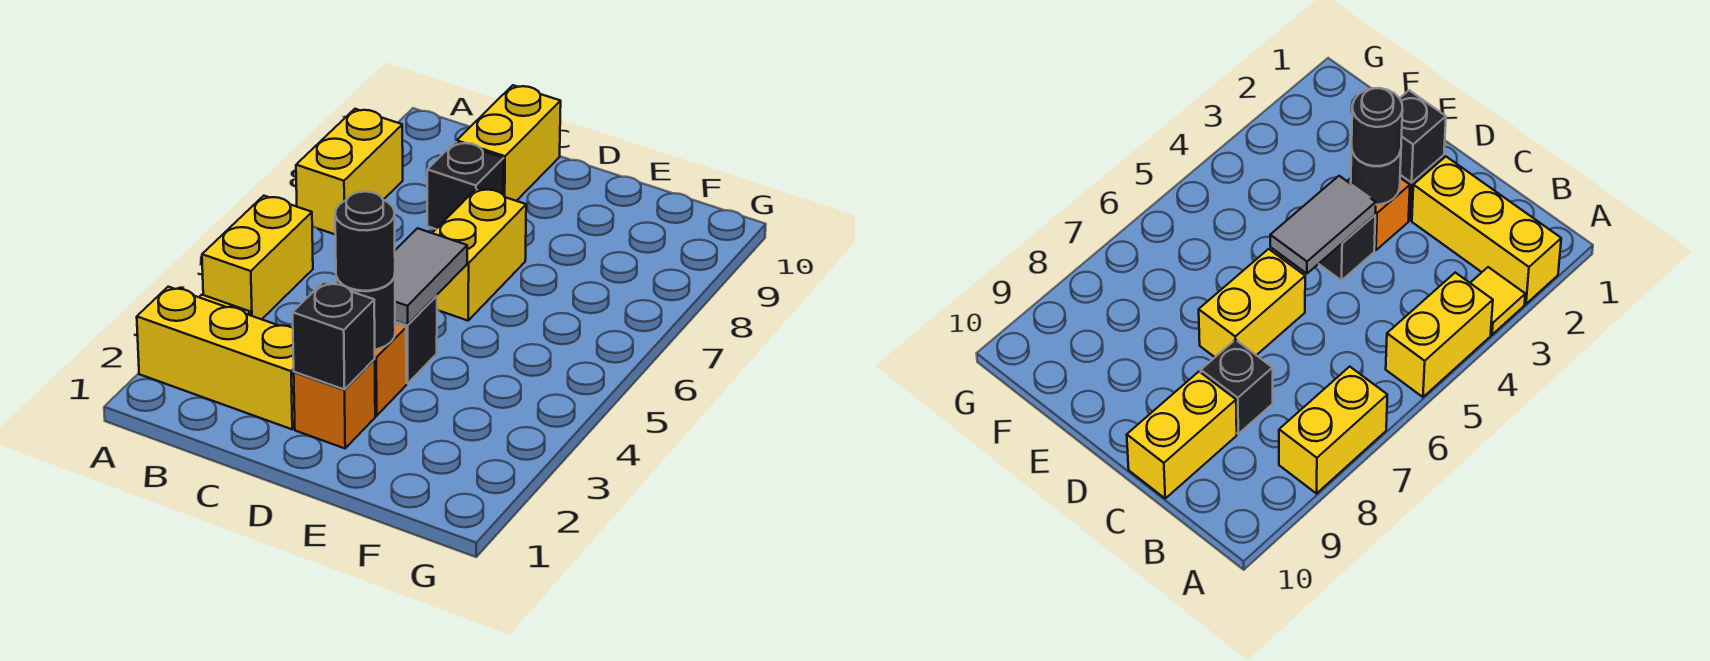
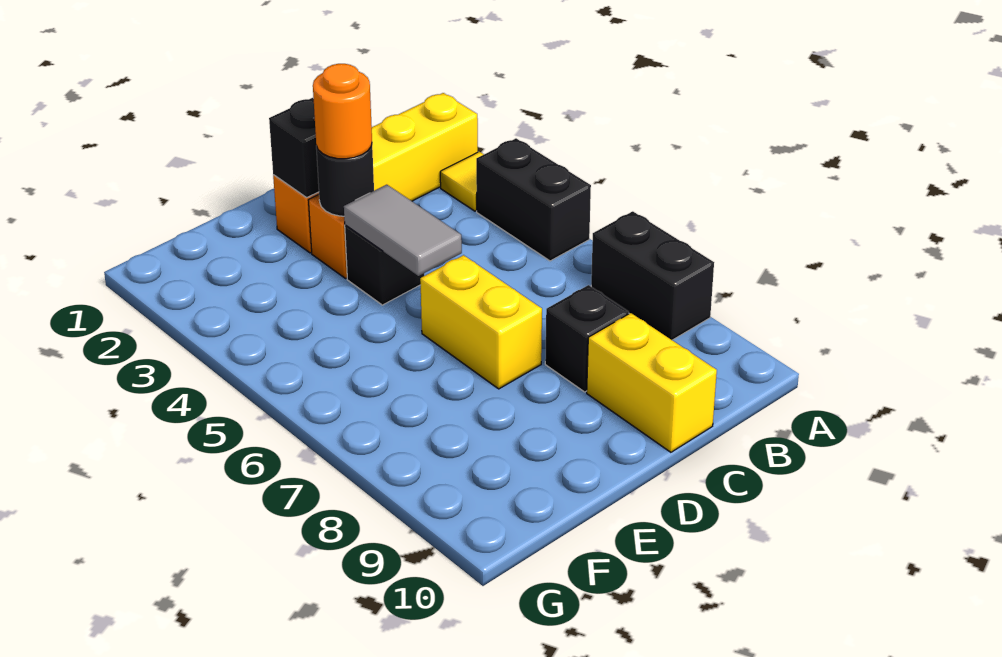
yellow brick A4:A5 level 1 -> black brick A4:A5 level 1
yellow brick A7:A8 level 1 -> black brick A7:A8 level 1
black round brick D3 level 3 -> orange round brick D3 level 3

